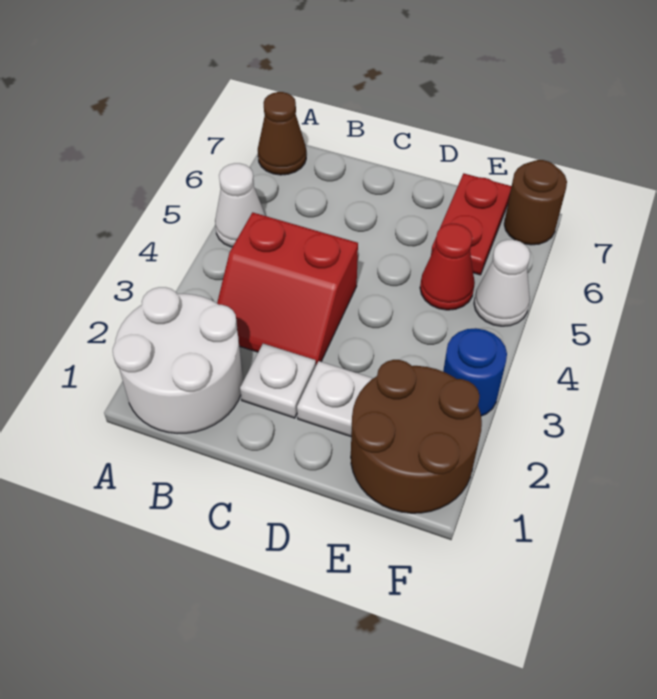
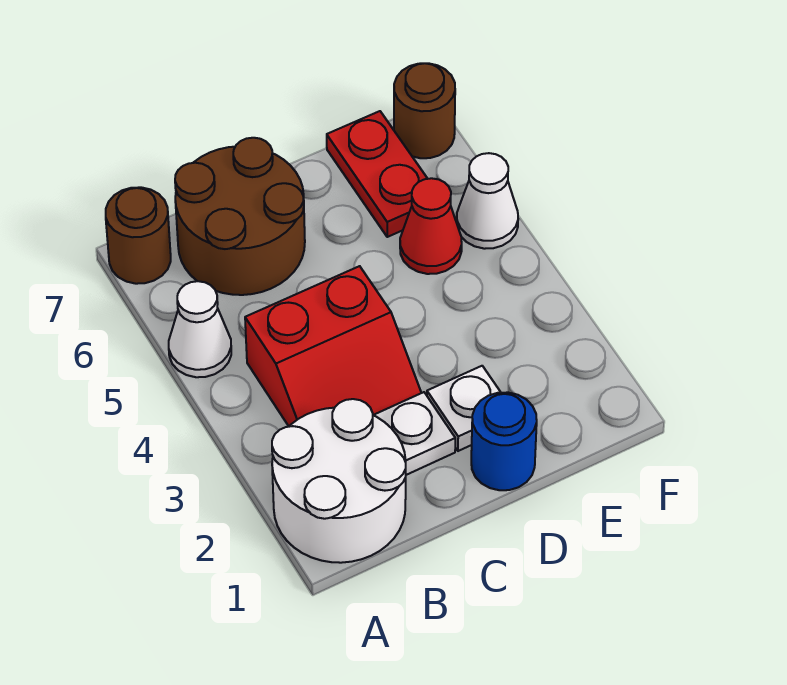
brown cone A7 level 1 -> brown round brick A7 level 1
brown round brick E1:F2 level 1 -> brown round brick B6:C7 level 1
blue round brick F3 level 1 -> blue round brick D1 level 1

